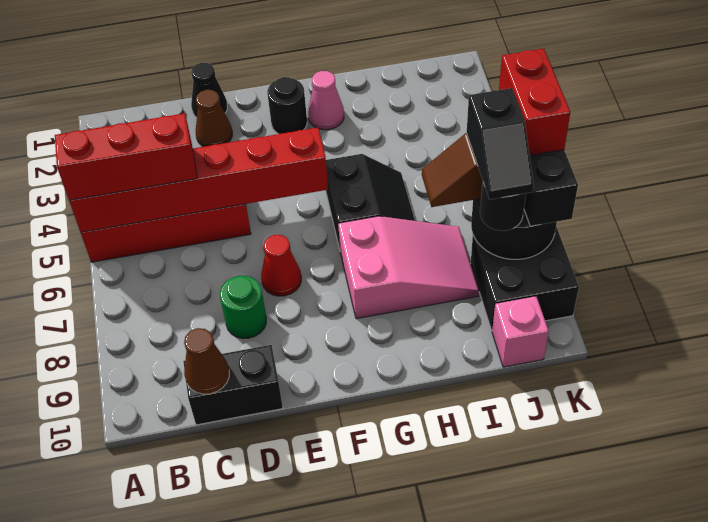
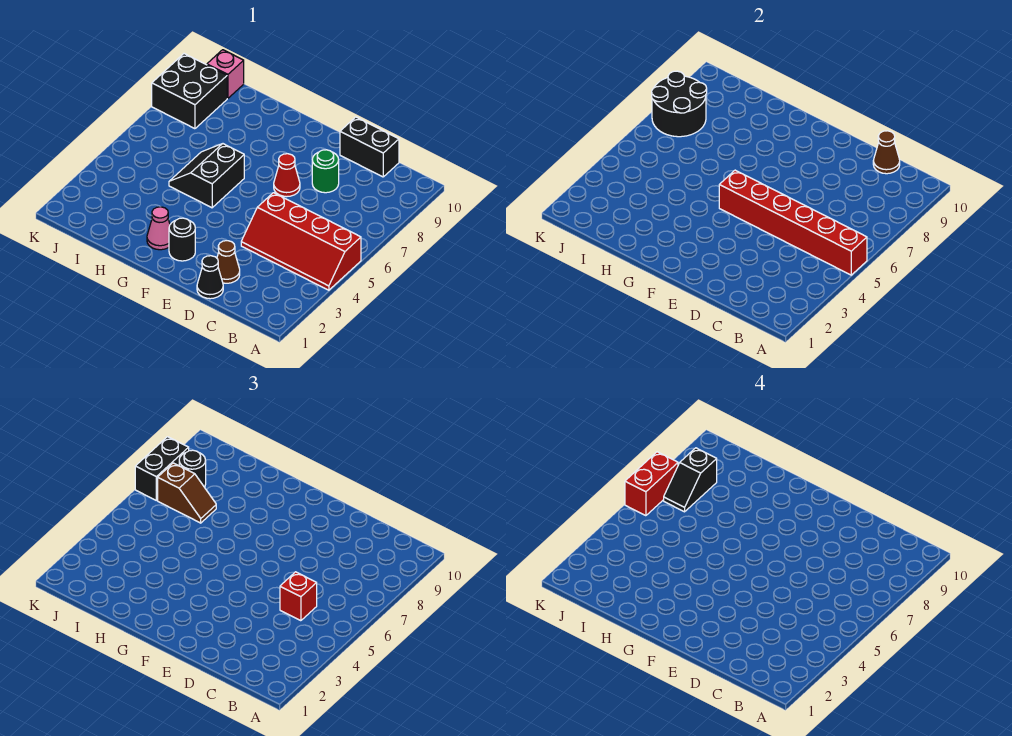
red brick A5:C5 level 3 -> red brick C5 level 3
pink slope G7:I8 level 1 top G -> none
black slope J7:J8 level 4 top 7 -> black slope J7:J8 level 4 top 8

